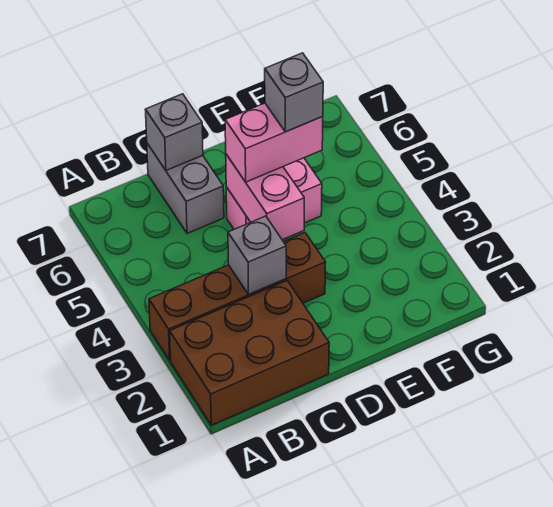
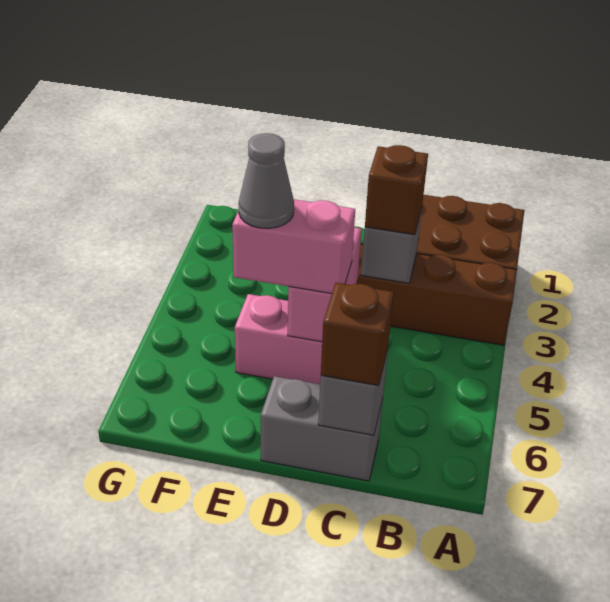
none -> brown brick C3 level 3
grey brick C6:C7 level 1 -> grey brick C7:D7 level 1
none -> brown brick C7 level 3
grey brick E5 level 4 -> grey cone E5 level 4

